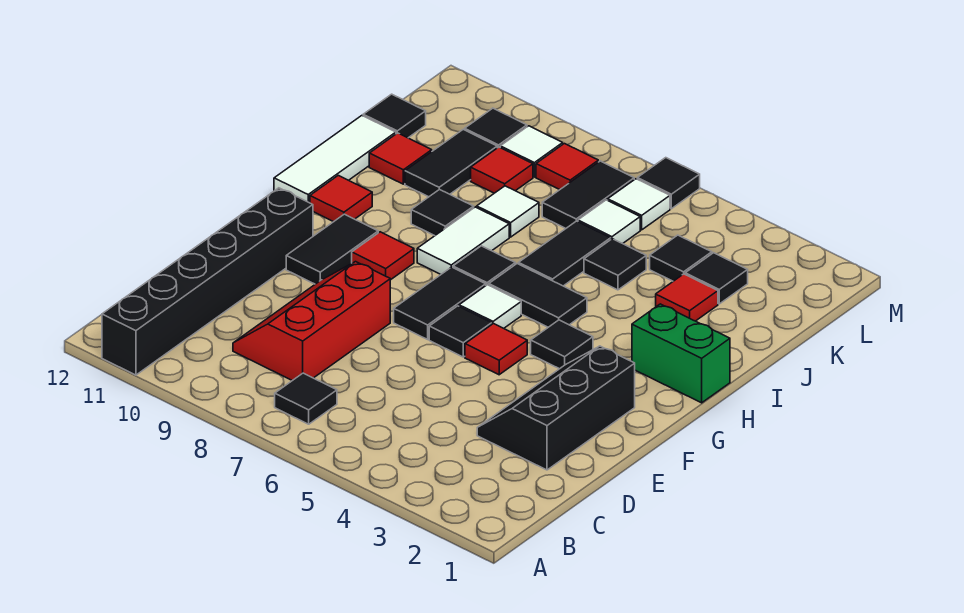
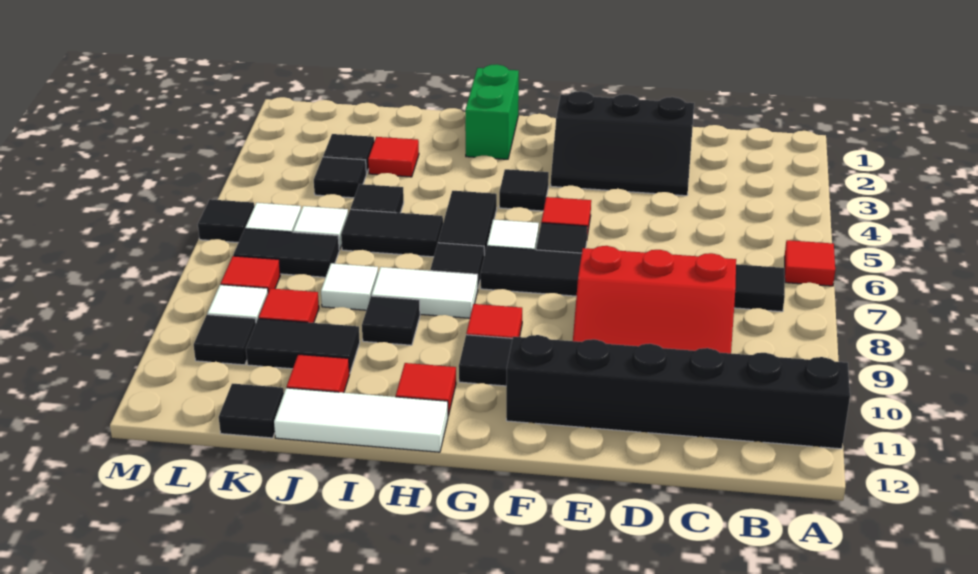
none -> red tile A6 level 1

